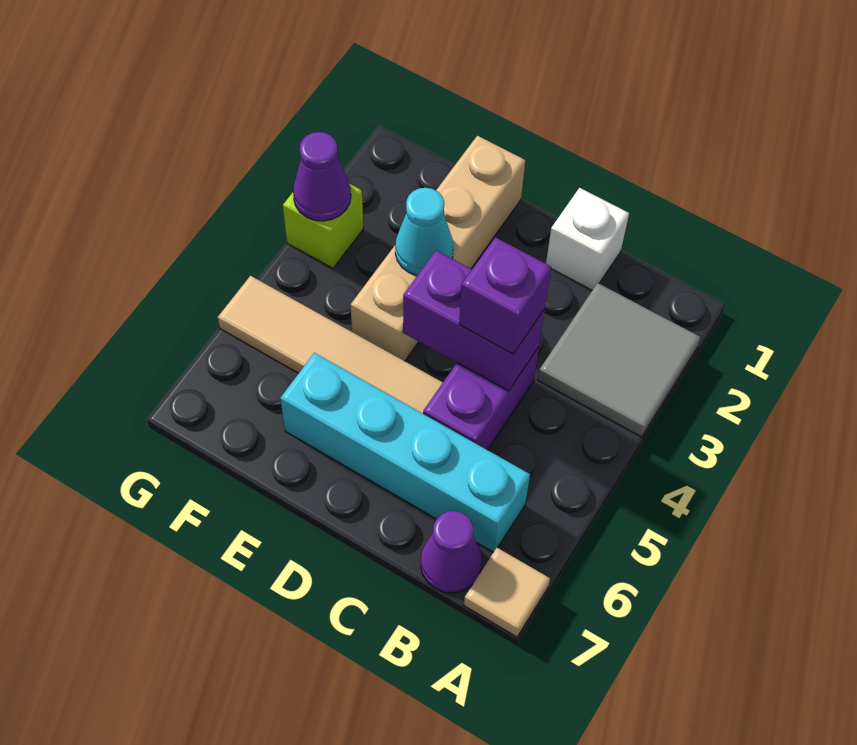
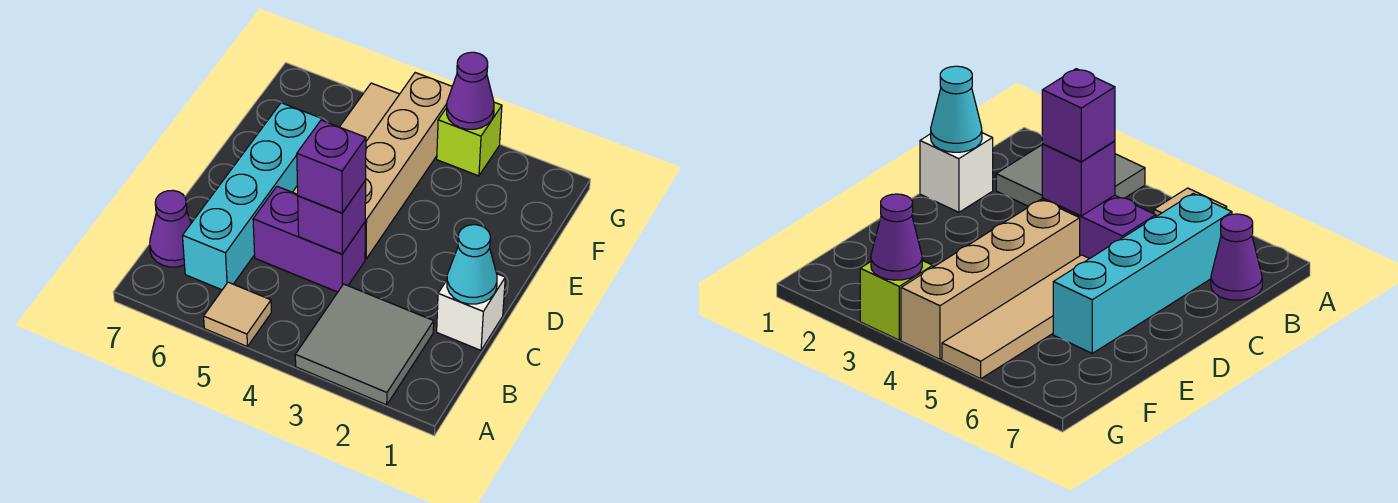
tan tile A7 level 1 -> tan tile A5 level 1
purple brick C4:D4 level 2 -> purple brick C4 level 2
tan brick E1:E4 level 1 -> tan brick D4:G4 level 1
cyan cone E3 level 2 -> cyan cone C1 level 2

